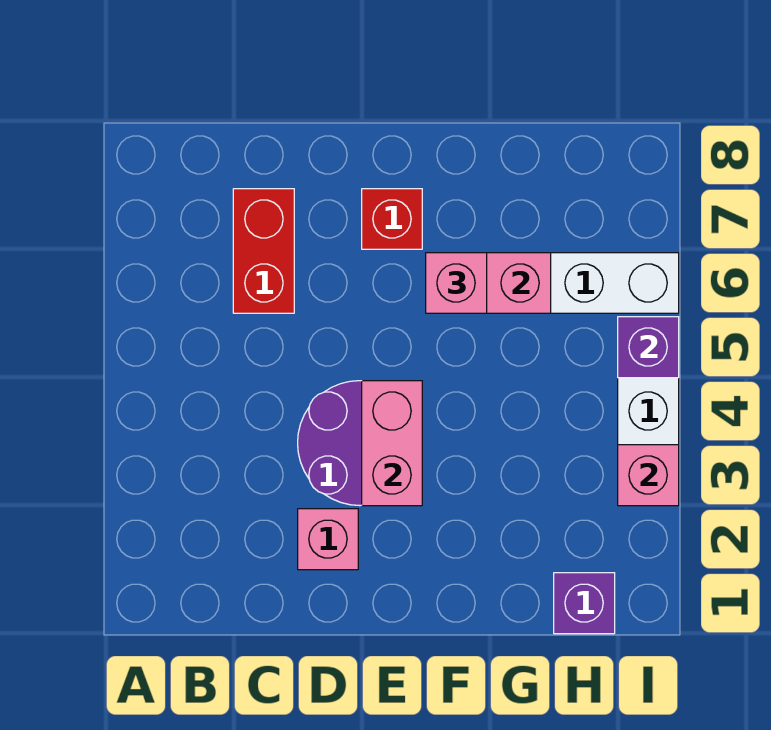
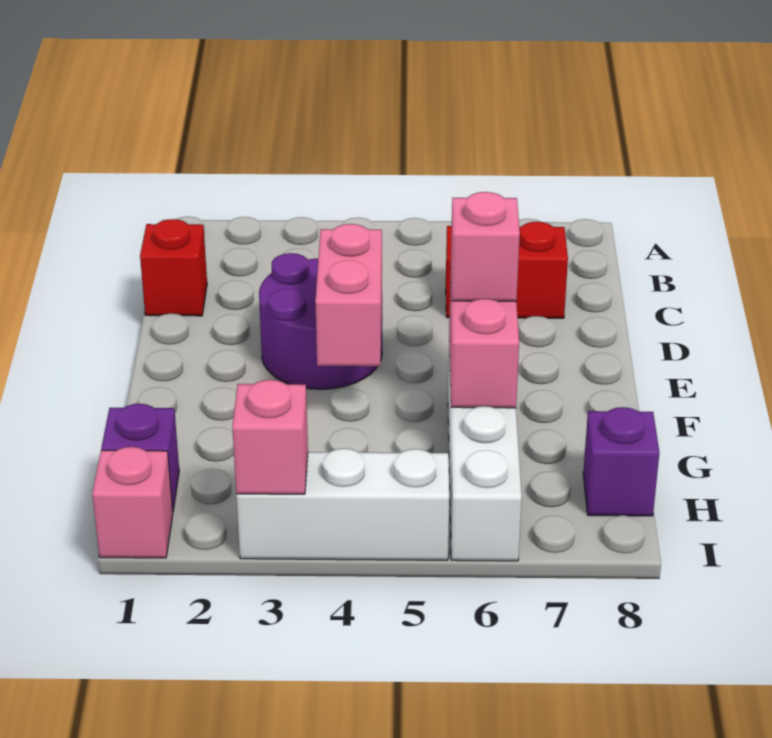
pink brick D2 level 1 -> pink brick I1 level 1
pink brick E3:E4 level 2 -> pink brick E4:F4 level 2
red brick E7 level 1 -> red brick C1 level 1
purple brick I5 level 2 -> purple brick H8 level 1

